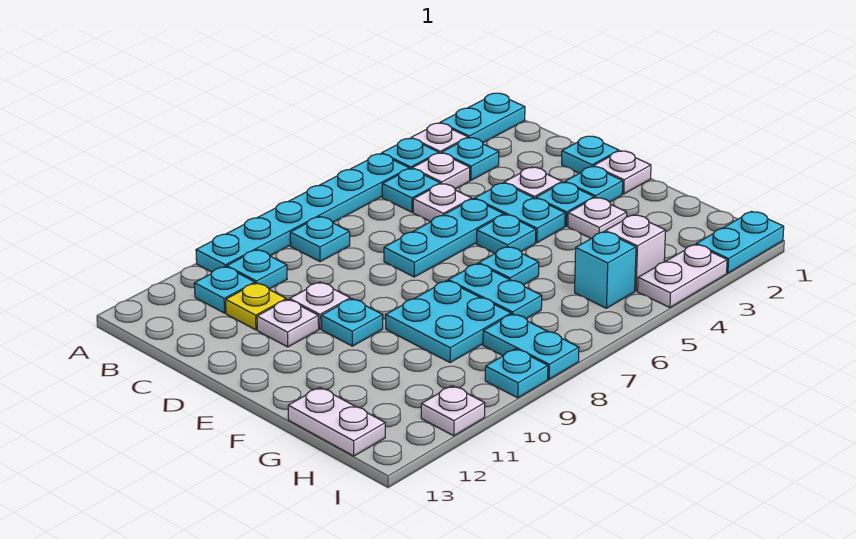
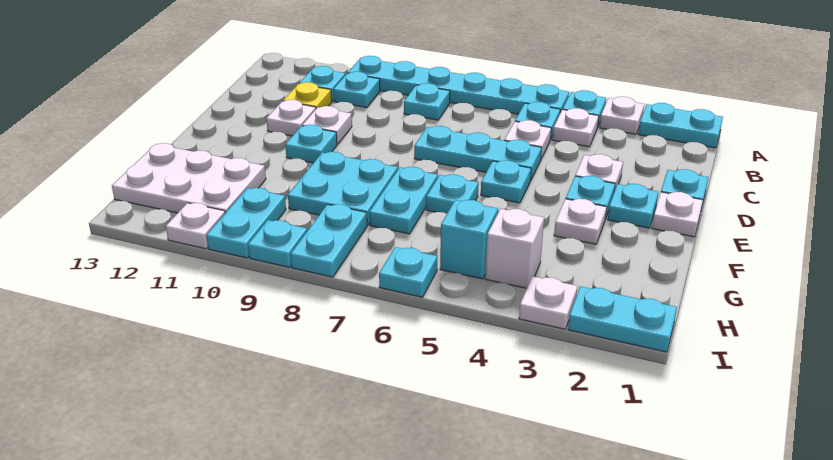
cyan plate B3 level 1 -> cyan plate I6 level 1
cyan plate D4:E4 level 1 -> cyan plate H10:I10 level 1
white plate G13:H13 level 1 -> white plate G11:H13 level 1
white plate I3:I4 level 1 -> white plate I3 level 1

